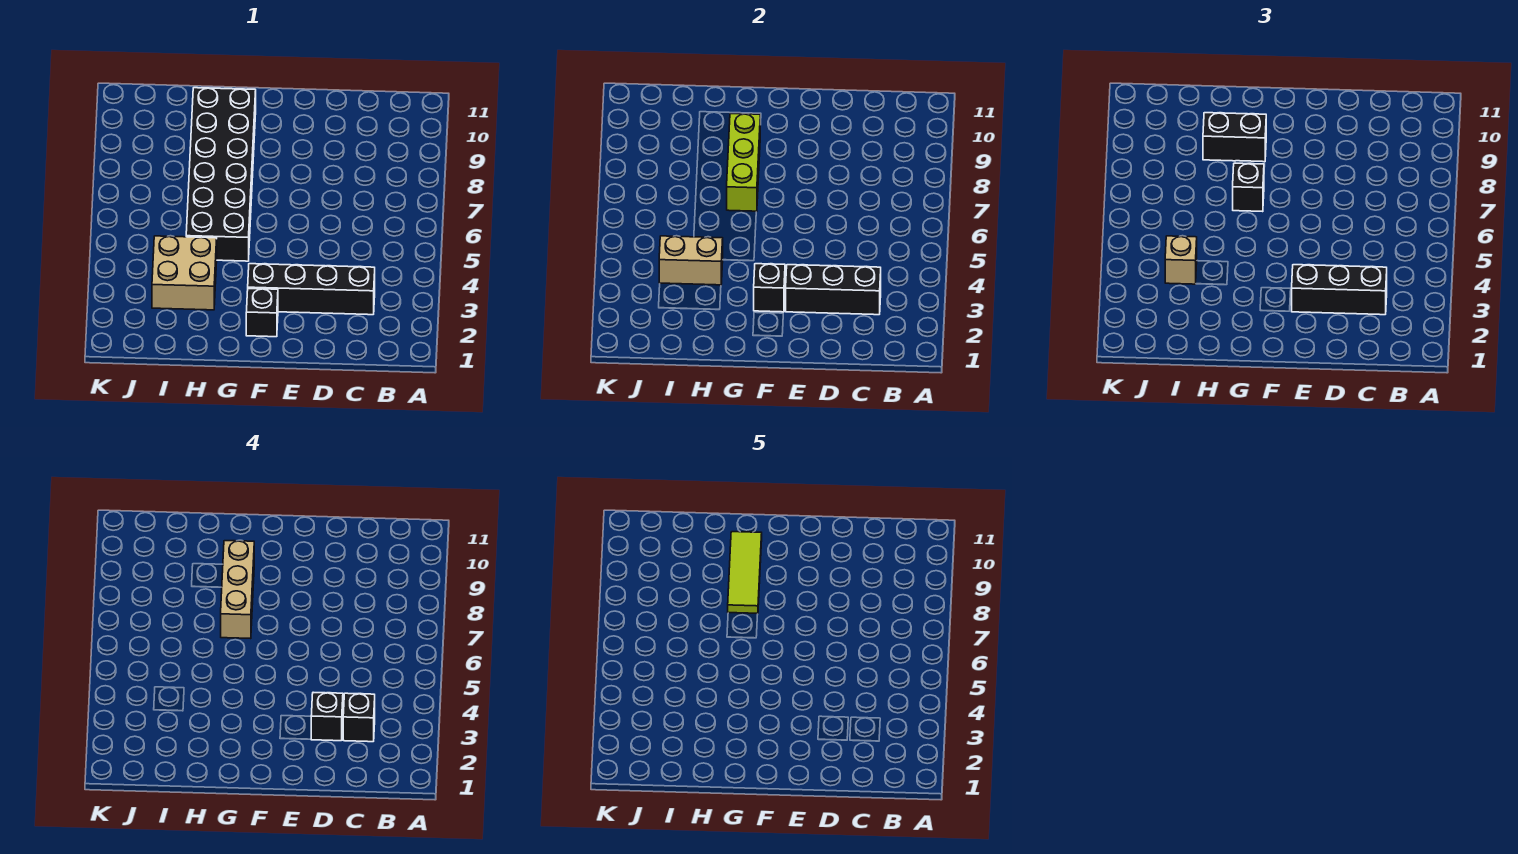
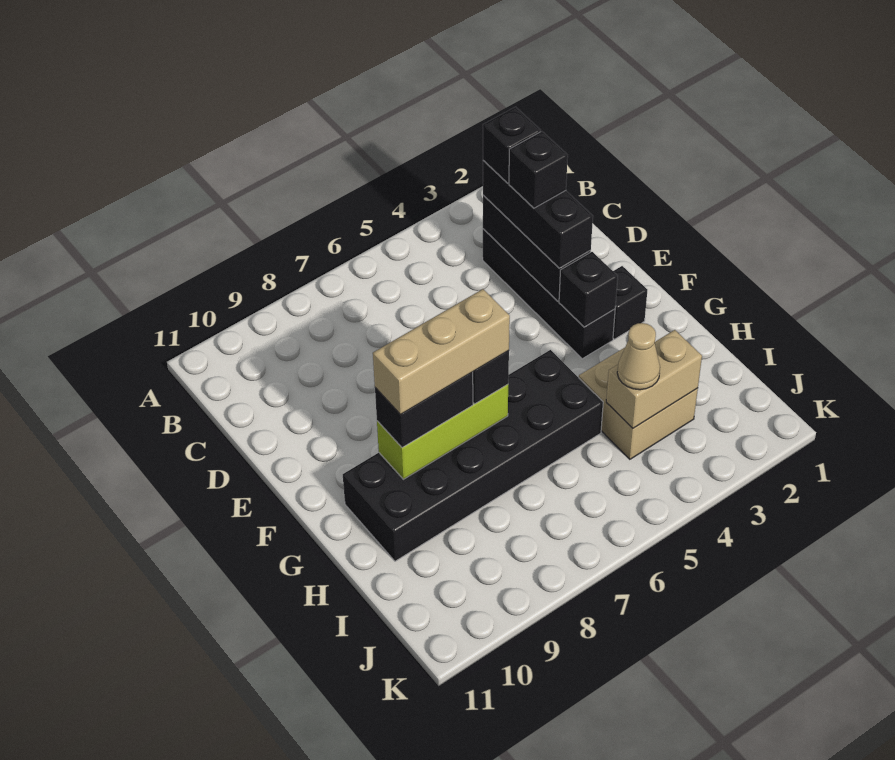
lime tile G8:G10 level 5 -> none
black brick G9:H9 level 3 -> black brick G8:G9 level 3
tan brick H4:I4 level 2 -> tan brick I3:I4 level 2
tan brick I4 level 3 -> tan cone I4 level 3

